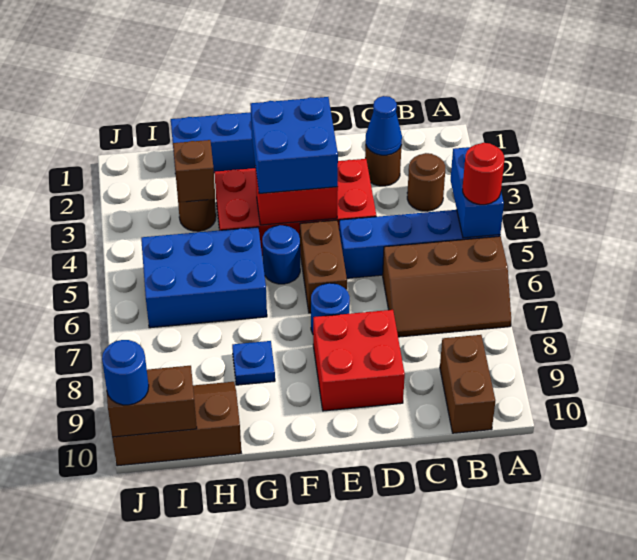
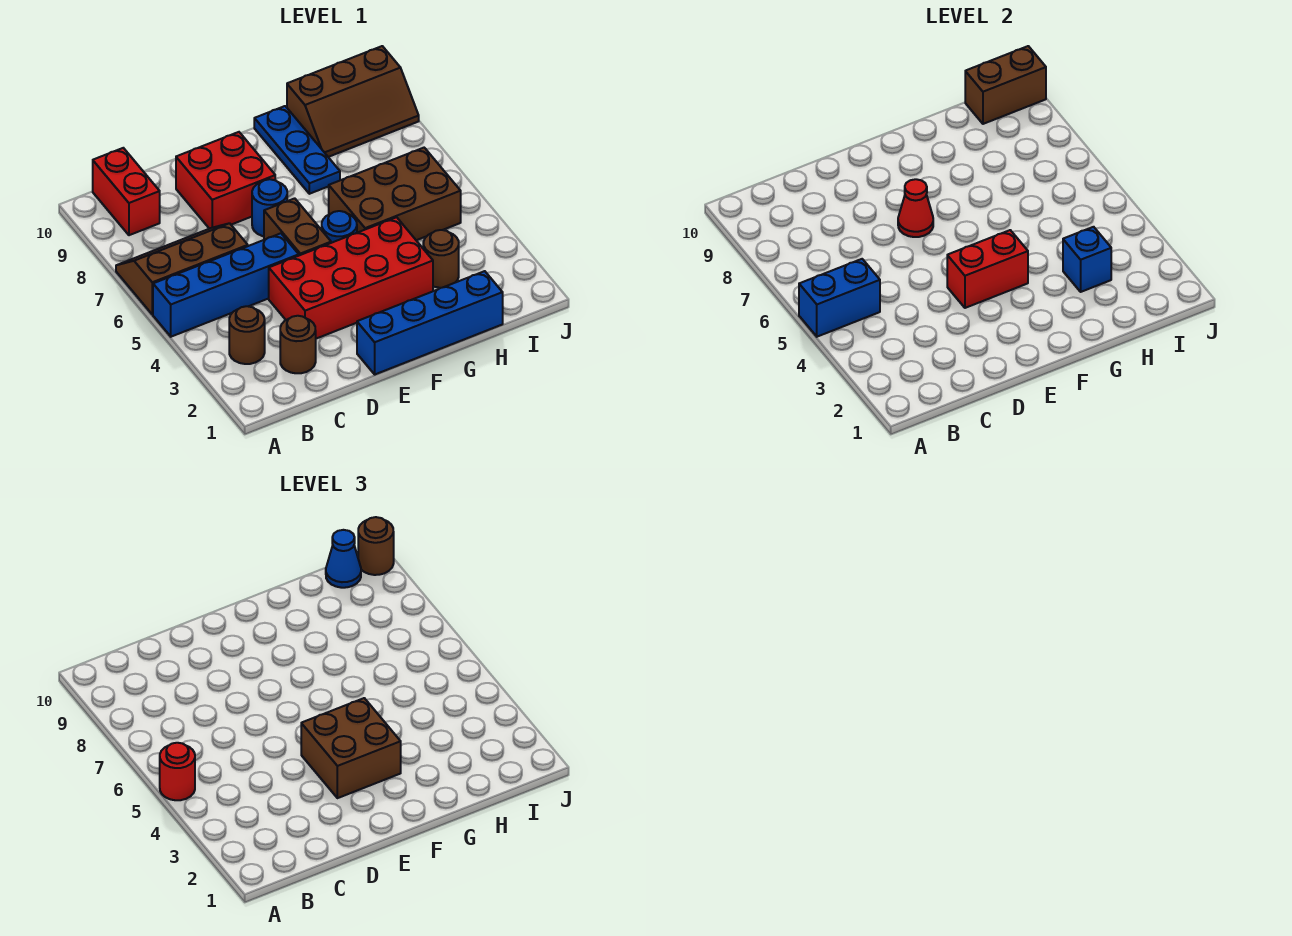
blue brick A4:A5 level 2 -> blue brick A5:B5 level 2
brown brick B9:B10 level 1 -> red brick B9:B10 level 1
blue cone C2 level 2 -> blue cone I10 level 3
blue brick E3:F4 level 3 -> brown brick E3:F4 level 3
none -> red cone E7 level 2
blue brick G5:I6 level 1 -> brown brick G5:I6 level 1
blue plate G8 level 1 -> blue plate G8:G10 level 1
brown brick H3 level 2 -> blue brick H3 level 2
blue round brick J10 level 3 -> brown round brick J10 level 3

